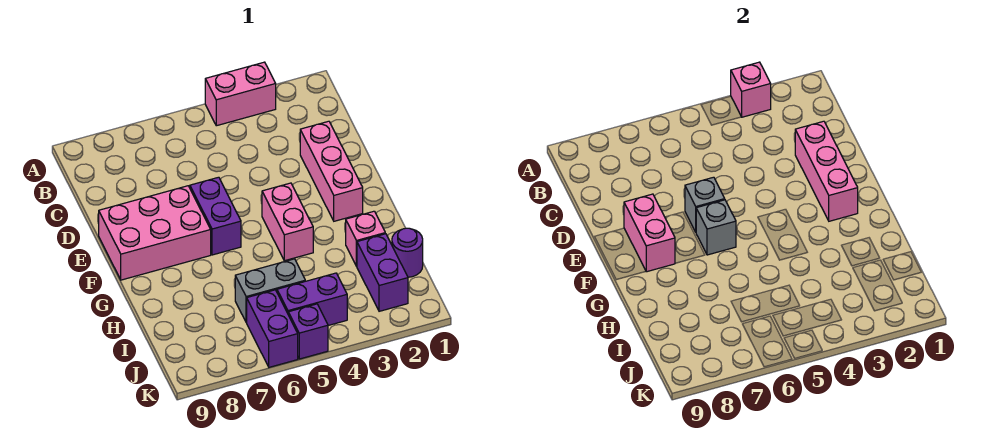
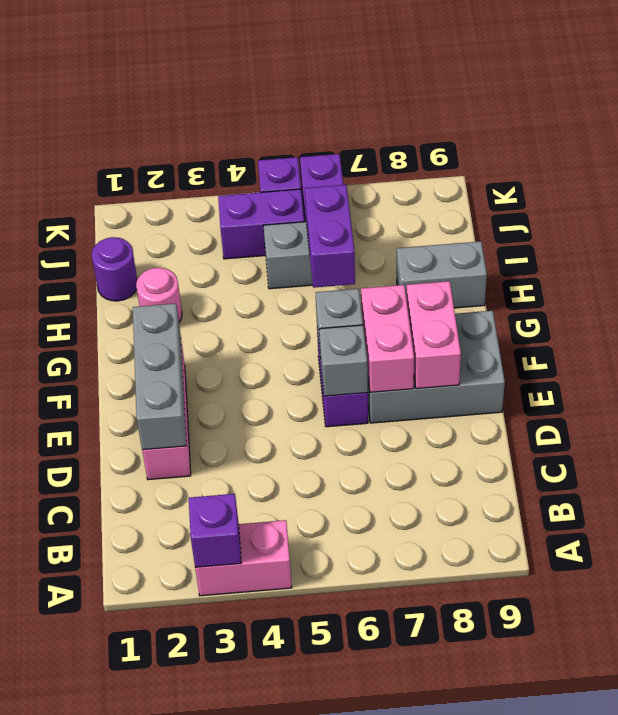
pink brick A3 level 2 -> purple brick A3 level 2
pink brick D2:F2 level 2 -> grey brick D2:F2 level 2
pink brick E7:F9 level 1 -> grey brick E7:F9 level 1
pink brick F4:G4 level 1 -> pink brick E7:F7 level 2
pink brick H2 level 1 -> pink round brick H2 level 1
none -> grey brick H8:H9 level 1
purple brick I2:J2 level 1 -> purple brick H6:I6 level 2

